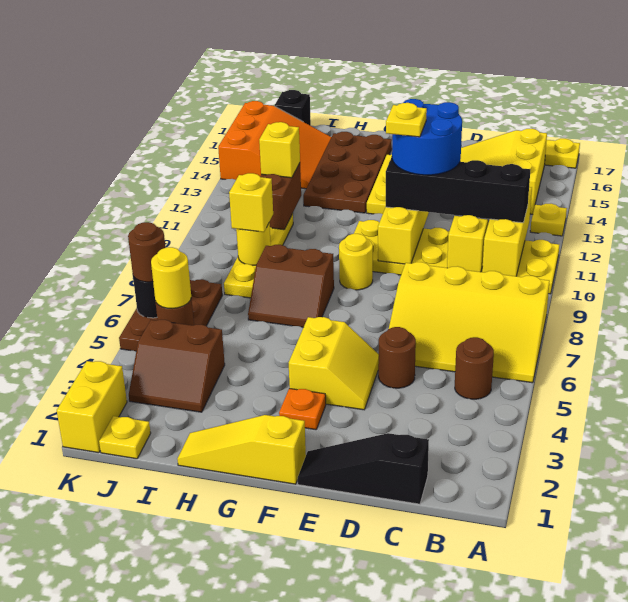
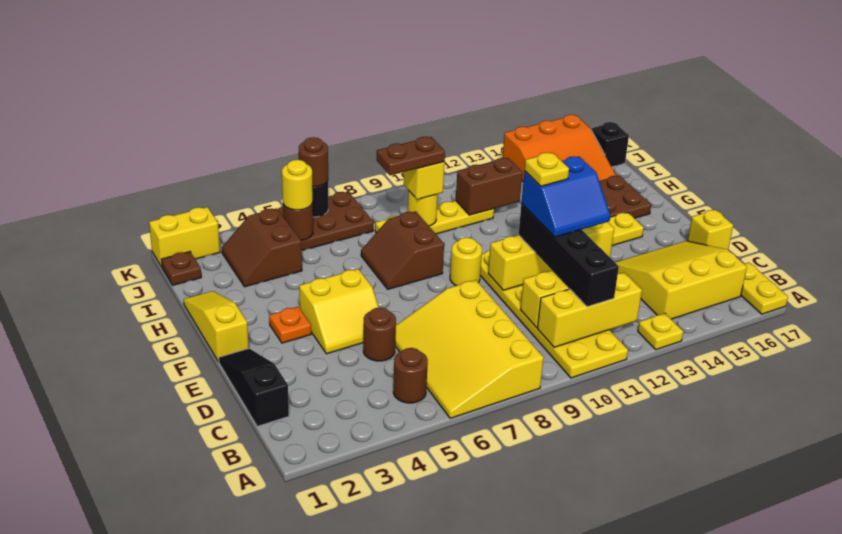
blue round brick D11:E12 level 4 -> blue slope D11:E12 level 4 top E
none -> brown plate I8:I9 level 4
yellow brick I12 level 3 -> yellow brick D17 level 1
yellow plate J1 level 1 -> brown plate J1 level 1

